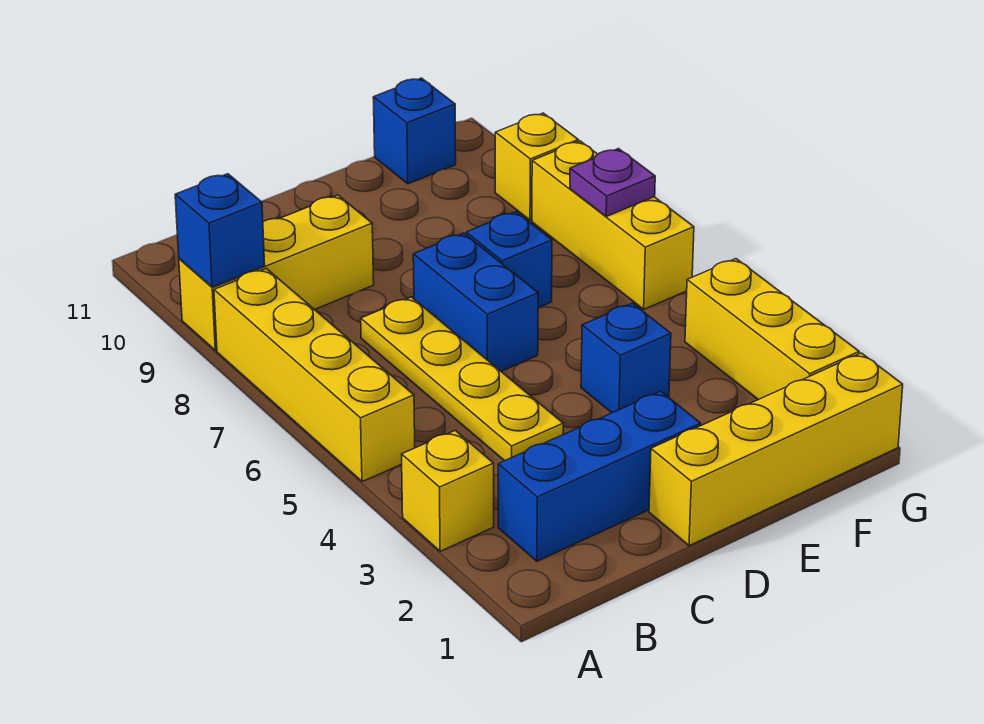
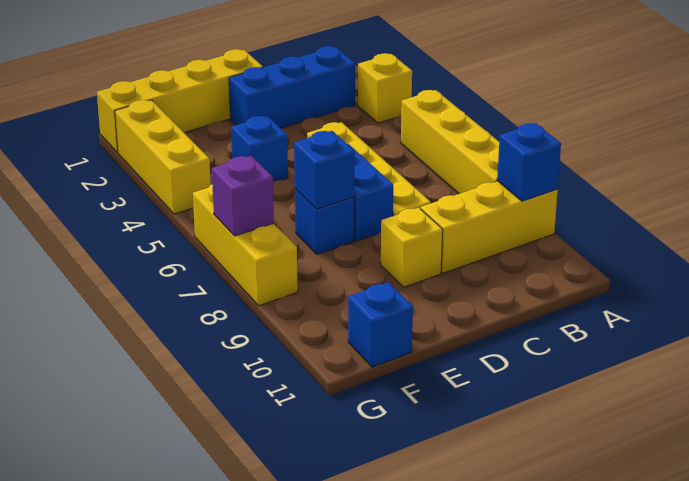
none -> blue brick E7 level 2
purple plate G7 level 2 -> purple brick G7 level 2
yellow brick G9 level 1 -> yellow brick D9 level 1

